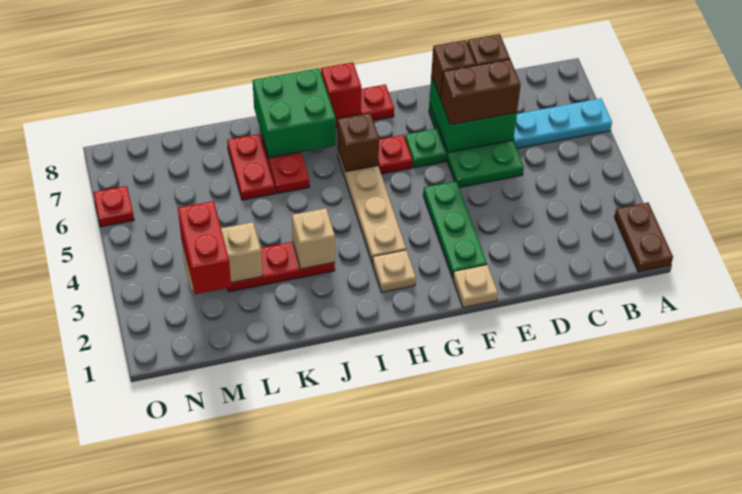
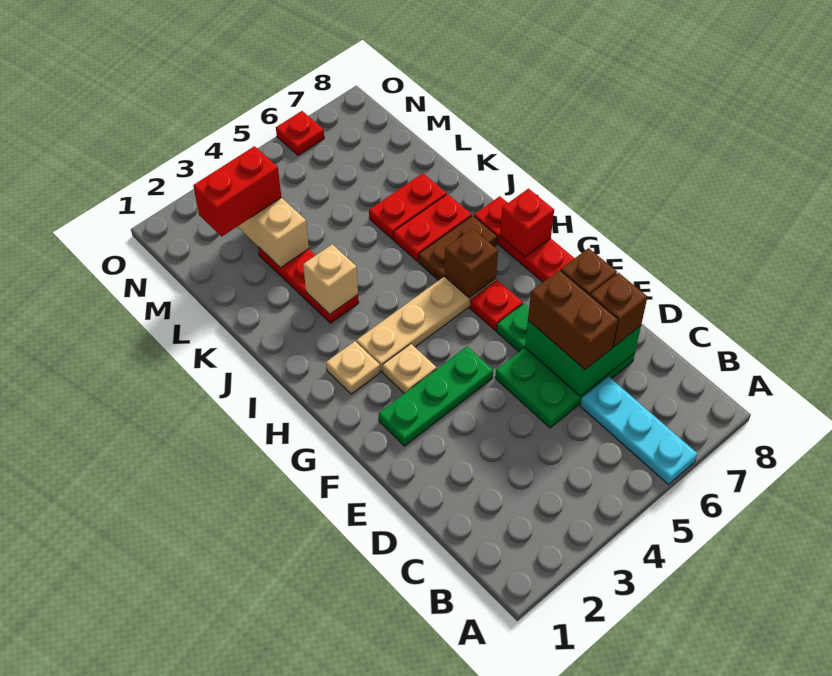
brown plate A1:A2 level 1 -> brown plate I6:I7 level 1
tan plate F1 level 1 -> tan plate G3 level 1
green brick I7:J8 level 2 -> none

